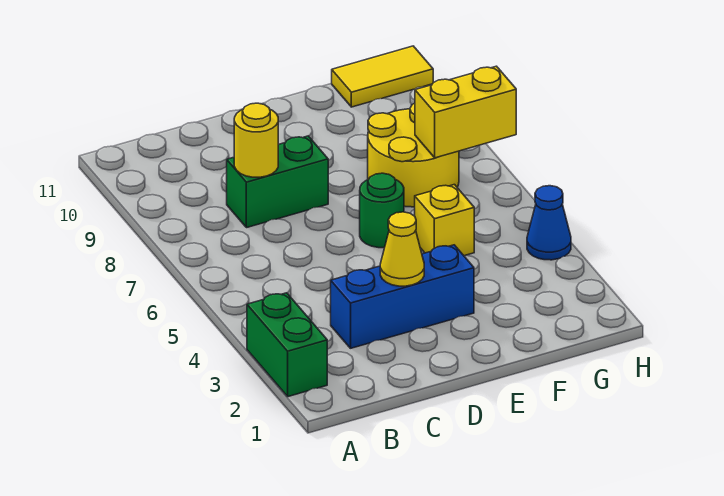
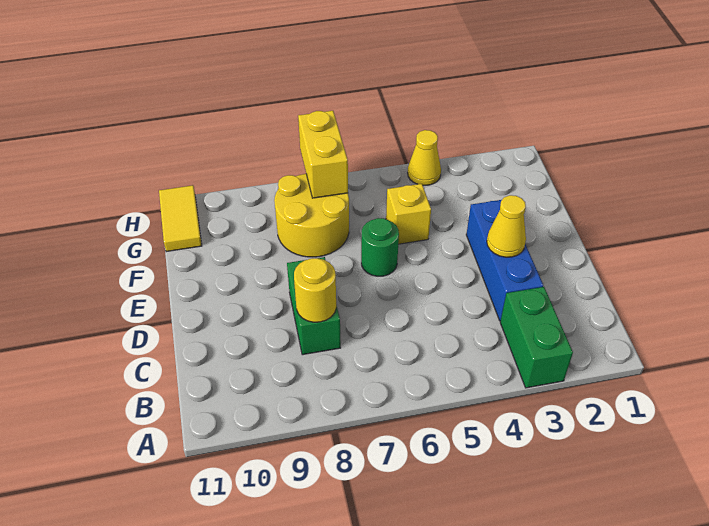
green brick A2:A3 level 1 -> green brick A3:B3 level 1
blue cone H4 level 1 -> yellow cone H4 level 1

